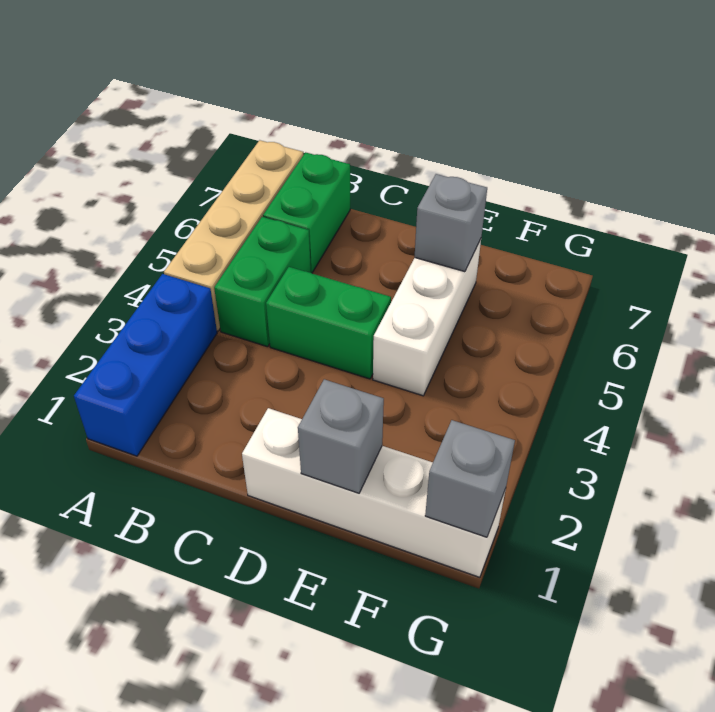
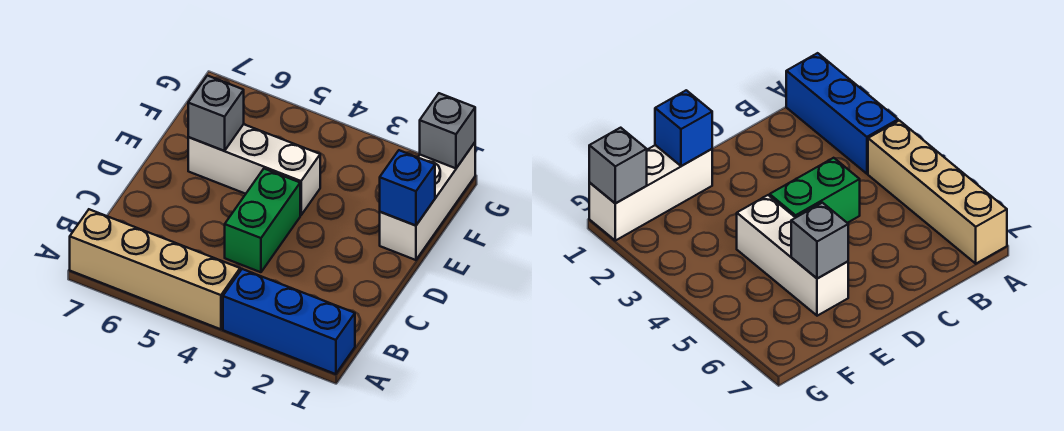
green brick B4:B5 level 1 -> none
green brick B6:B7 level 1 -> none
white brick D1:G1 level 1 -> white brick E1:G1 level 1
grey brick E1 level 2 -> blue brick E1 level 2

